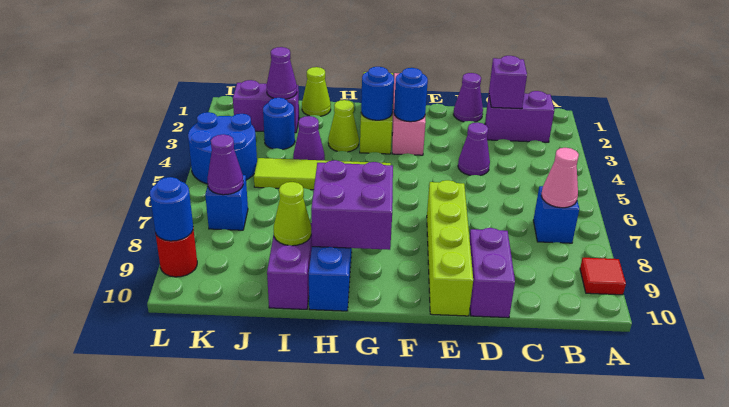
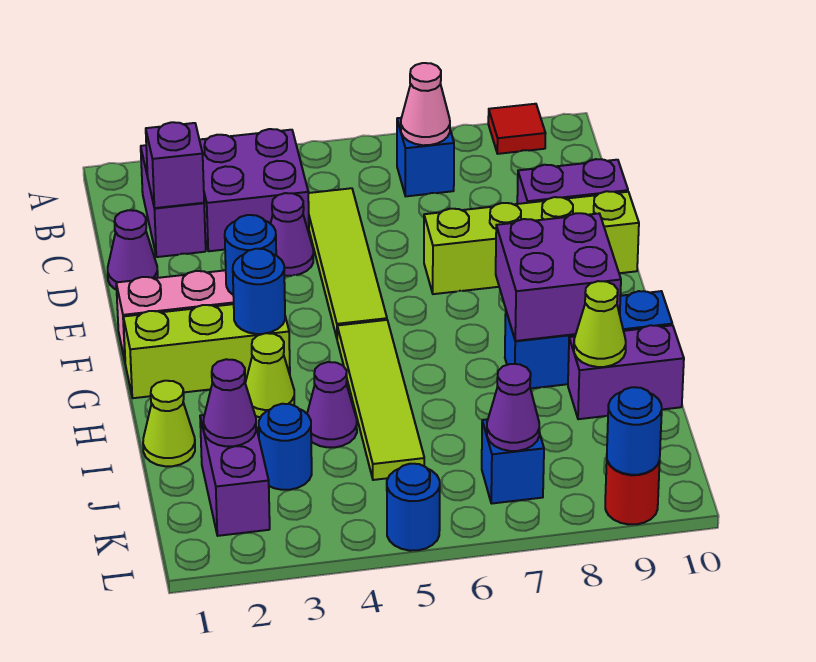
none -> purple brick B3:C4 level 1
none -> lime tile C5:F5 level 1
blue round brick K4:L5 level 1 -> blue round brick L5 level 1

